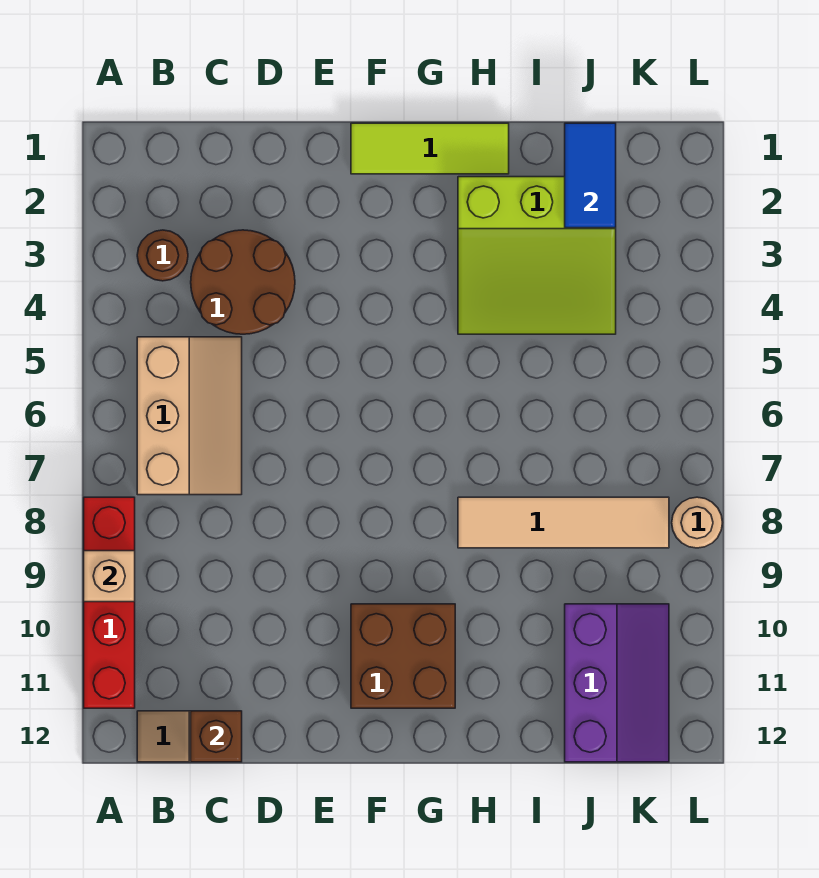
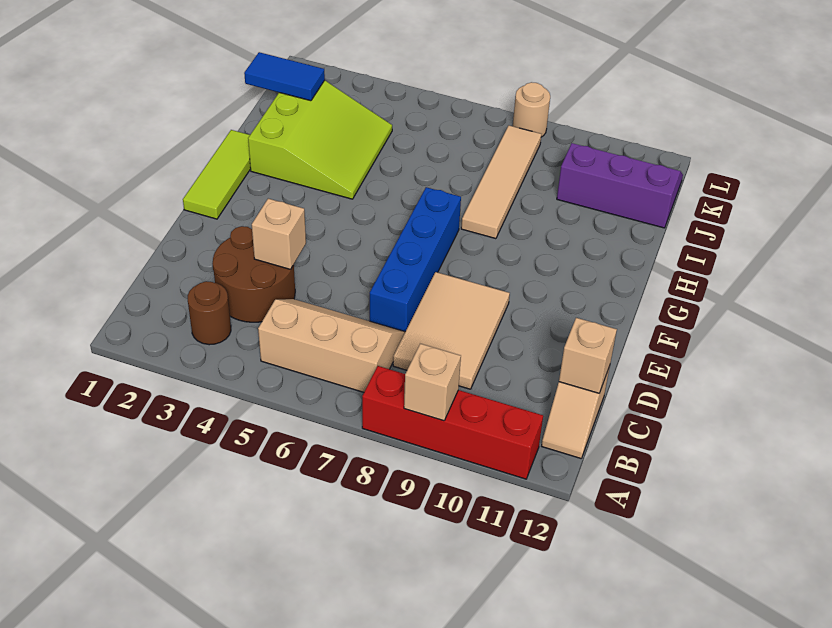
none -> tan tile C8:E9 level 1
brown brick C12 level 2 -> tan brick C12 level 2
none -> tan brick D4 level 2
none -> blue brick D7:G7 level 1
brown brick F10:G11 level 1 -> none

